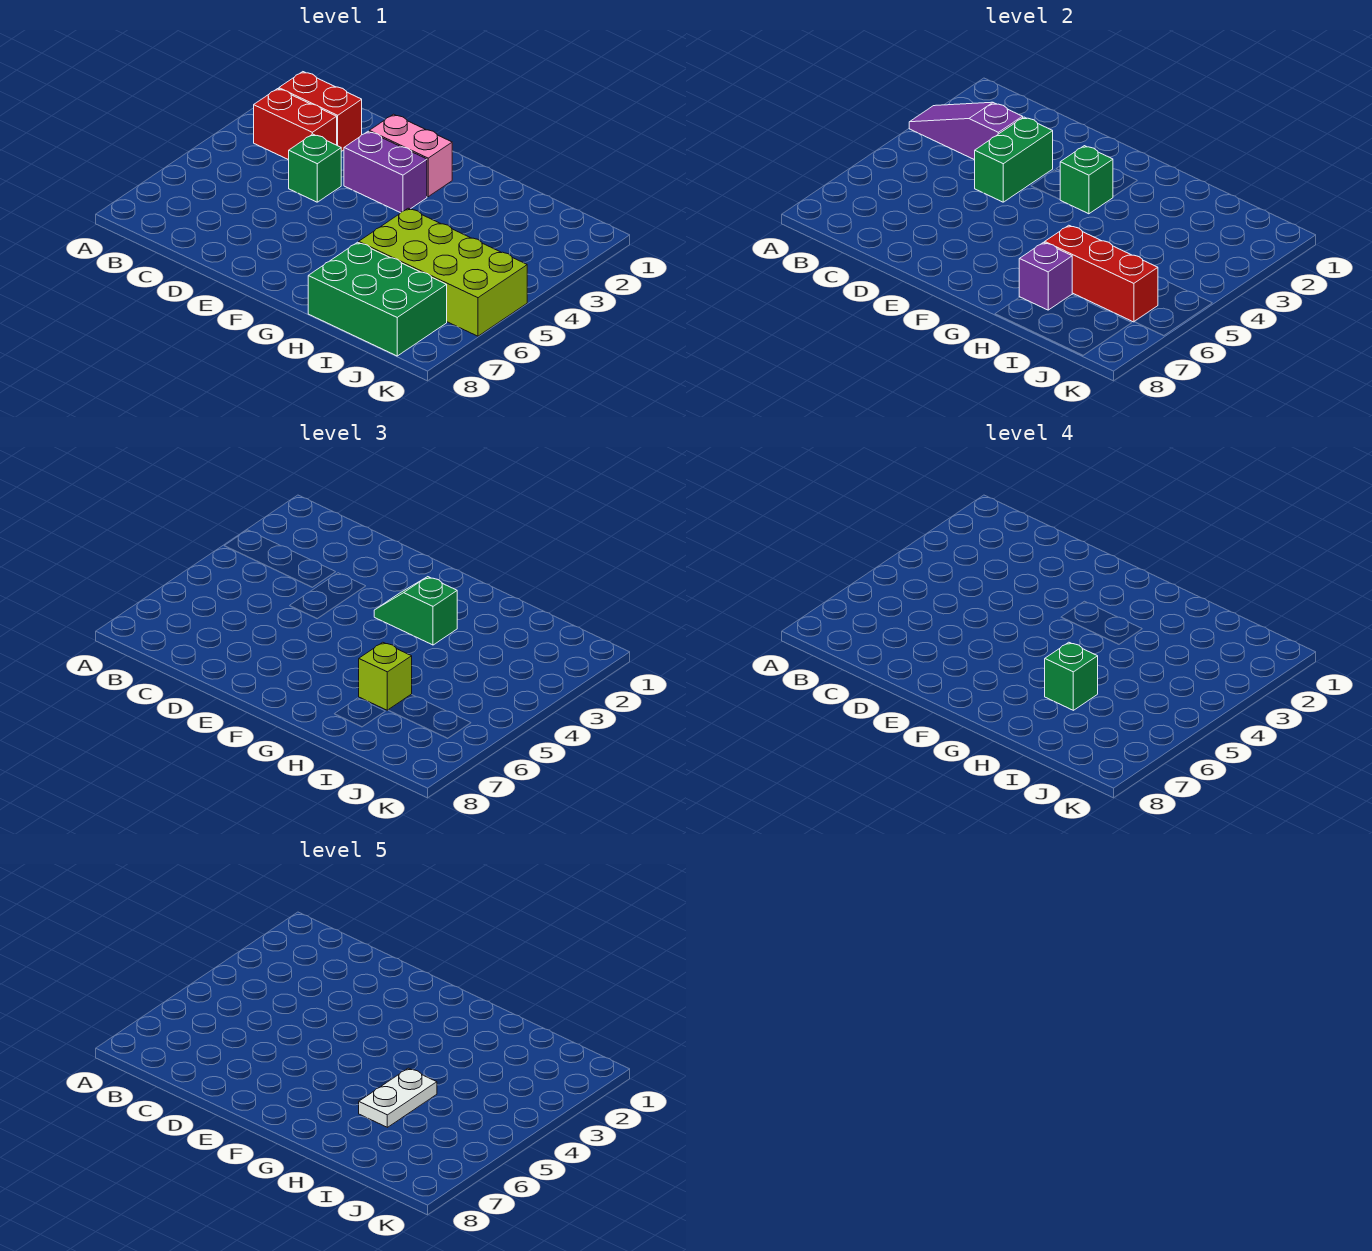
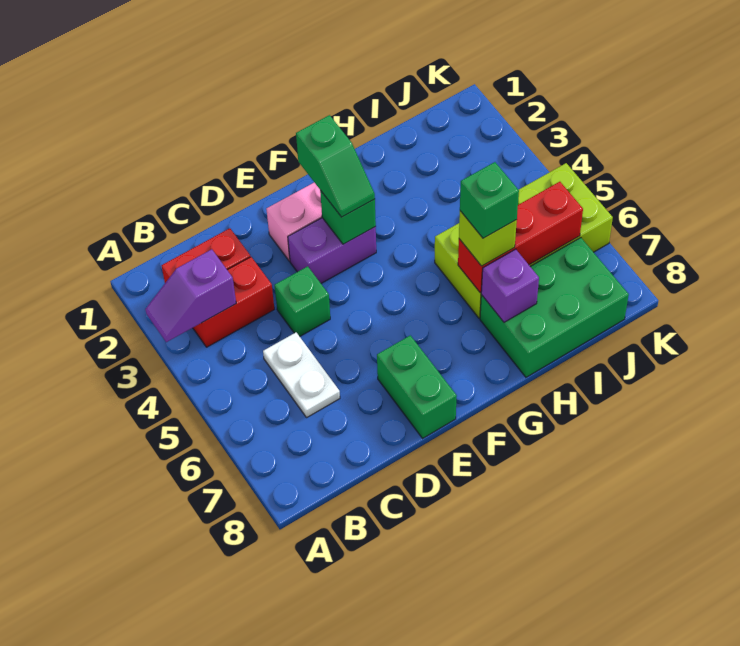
purple slope A3:C3 level 2 top C -> purple slope A3:B3 level 2 top B
green brick D3:D4 level 2 -> green brick E7:E8 level 1
green slope F3:G3 level 3 top G -> green slope F2:F3 level 3 top 2
white plate H5:H6 level 5 -> white plate C5:C6 level 1

